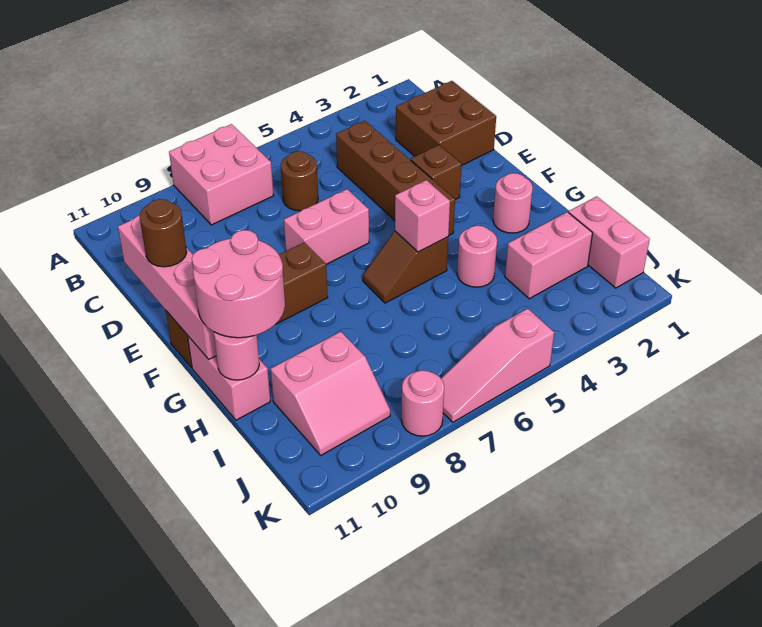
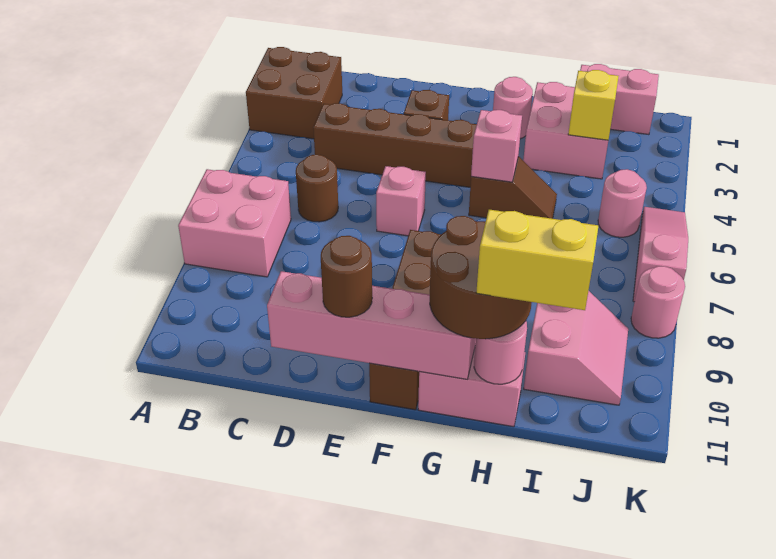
brown brick C1:D2 level 1 -> brown brick A2:B3 level 1
pink brick E6:E7 level 1 -> pink brick E6 level 1
brown slope G5:G6 level 1 top 5 -> brown slope G5:H5 level 1 top G
pink round brick G10:H11 level 3 -> brown round brick G10:H11 level 3
pink round brick H4 level 1 -> pink round brick J5 level 1
none -> yellow brick H11:I11 level 4
pink brick I2:I3 level 1 -> pink brick H2:I3 level 1
none -> yellow brick I3 level 2
pink slope K5:K7 level 1 top 5 -> pink slope K5:K7 level 1 top 7

